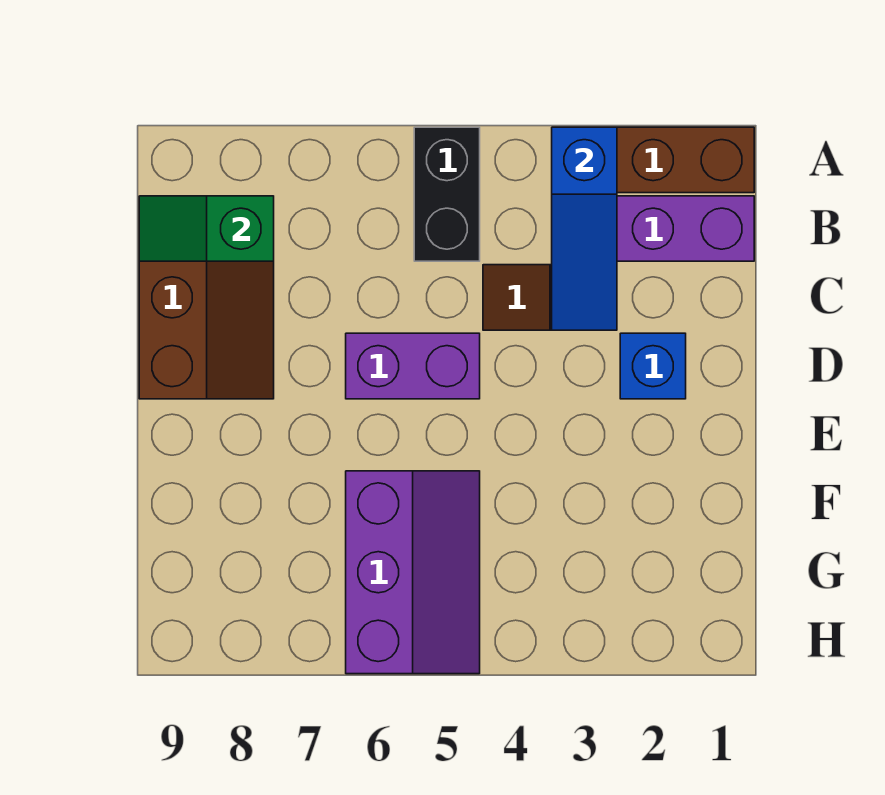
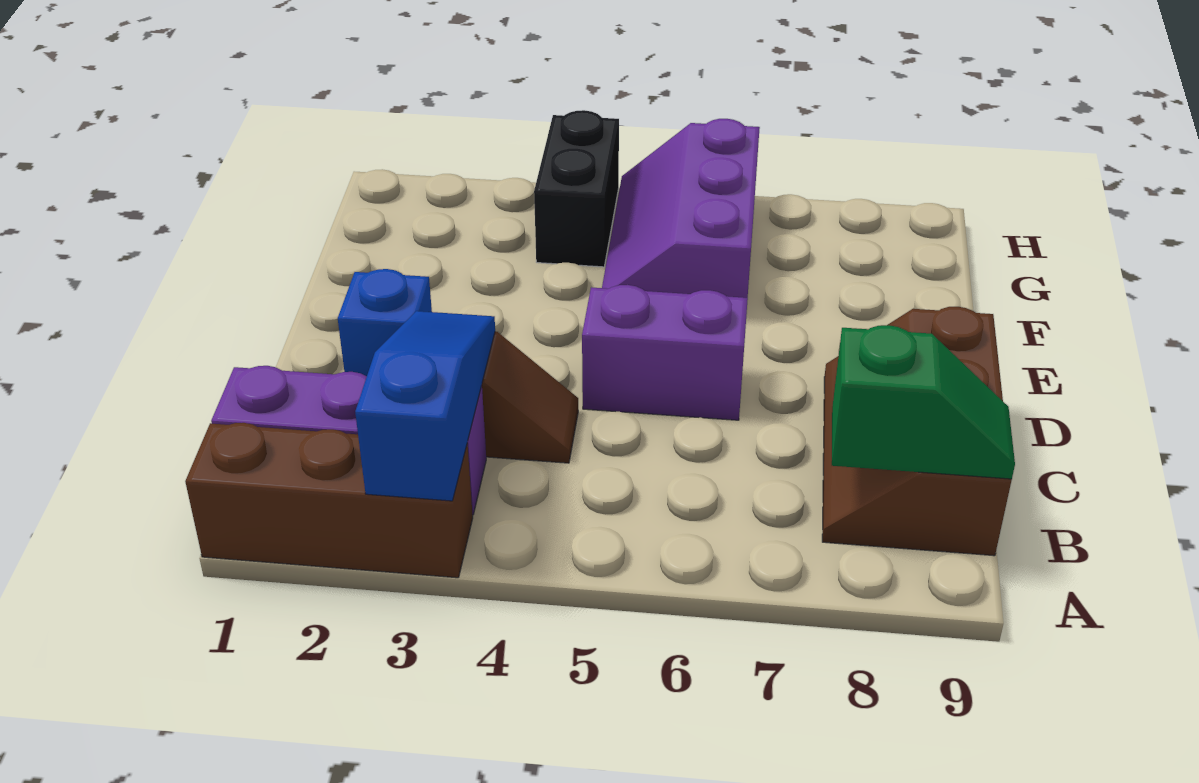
black brick A5:B5 level 1 -> black brick G4:H4 level 1

